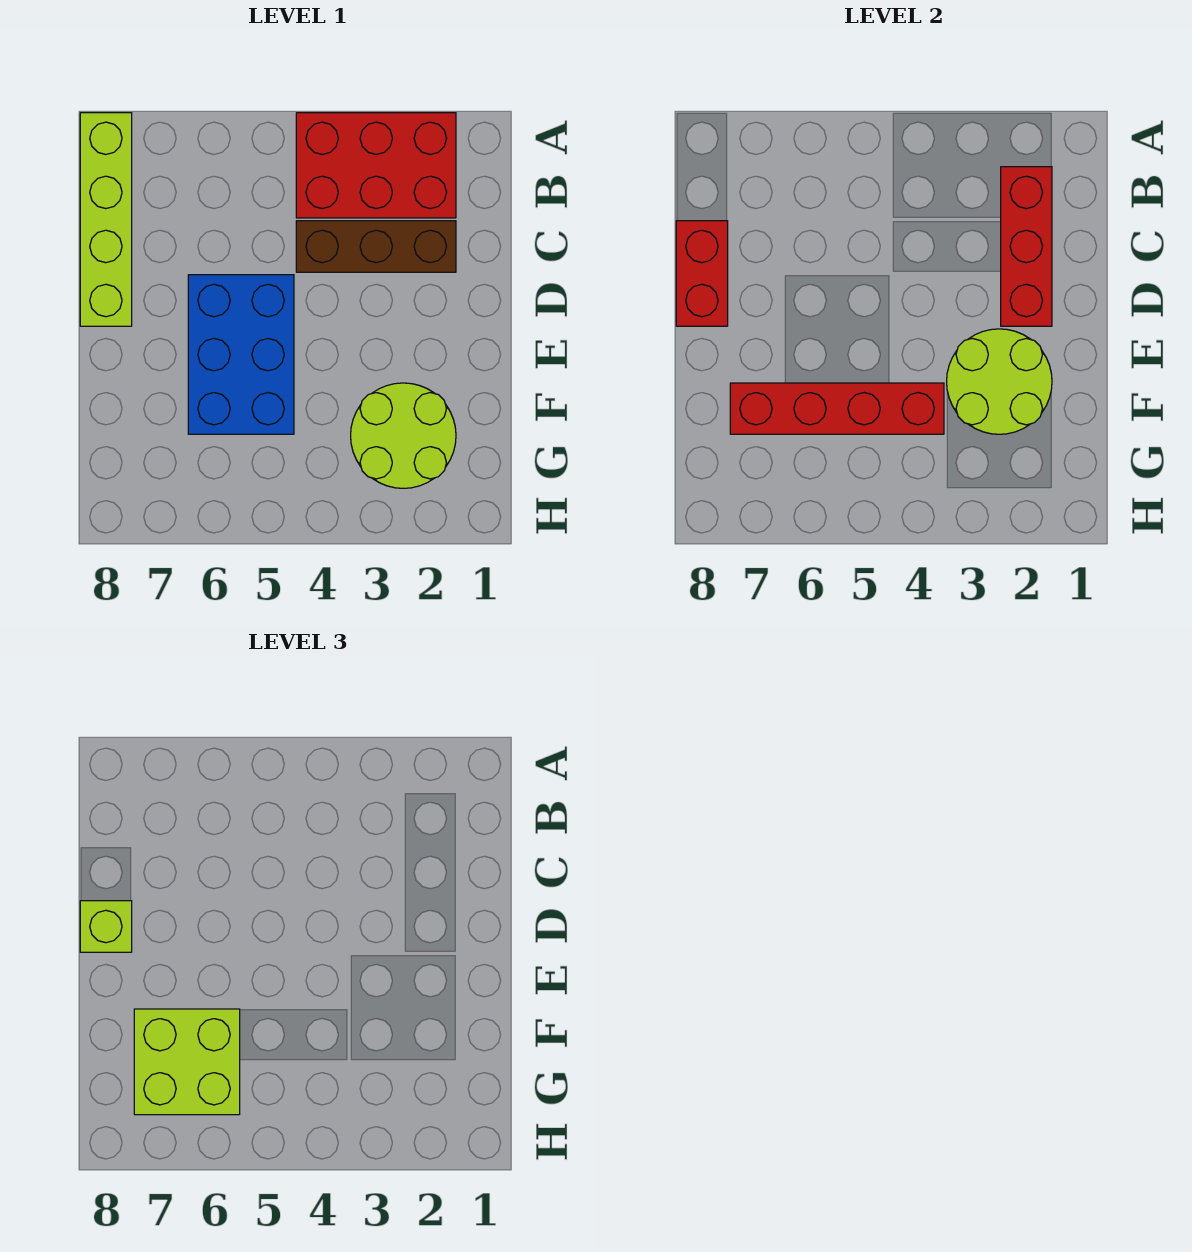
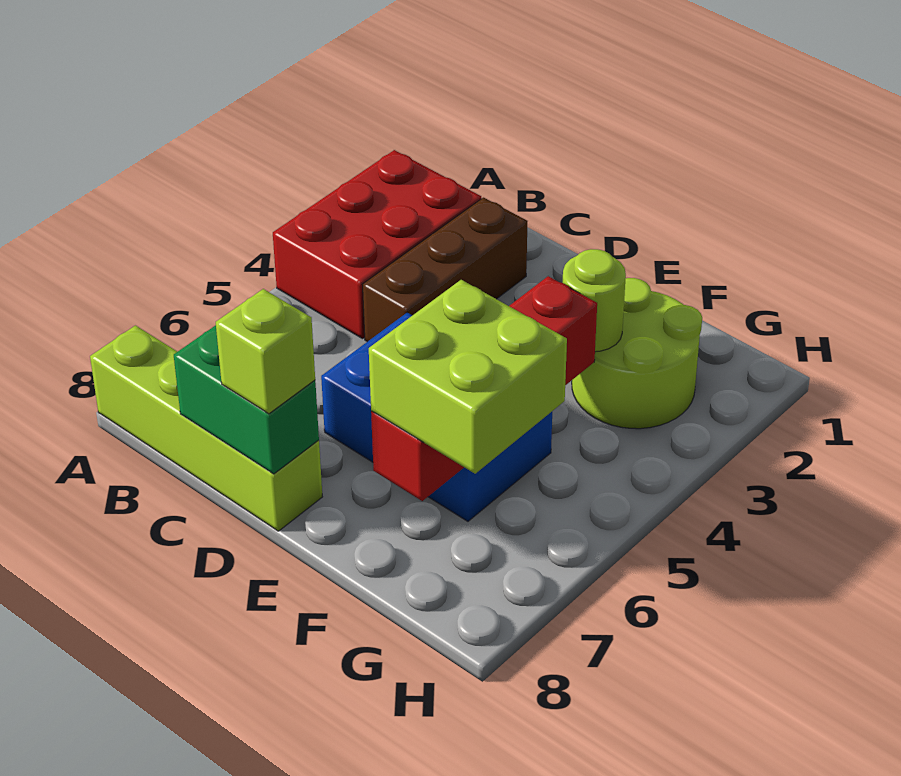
red brick B2:D2 level 2 -> none
red brick C8:D8 level 2 -> green brick C8:D8 level 2
lime round brick E2:F3 level 2 -> lime round brick F3 level 2

